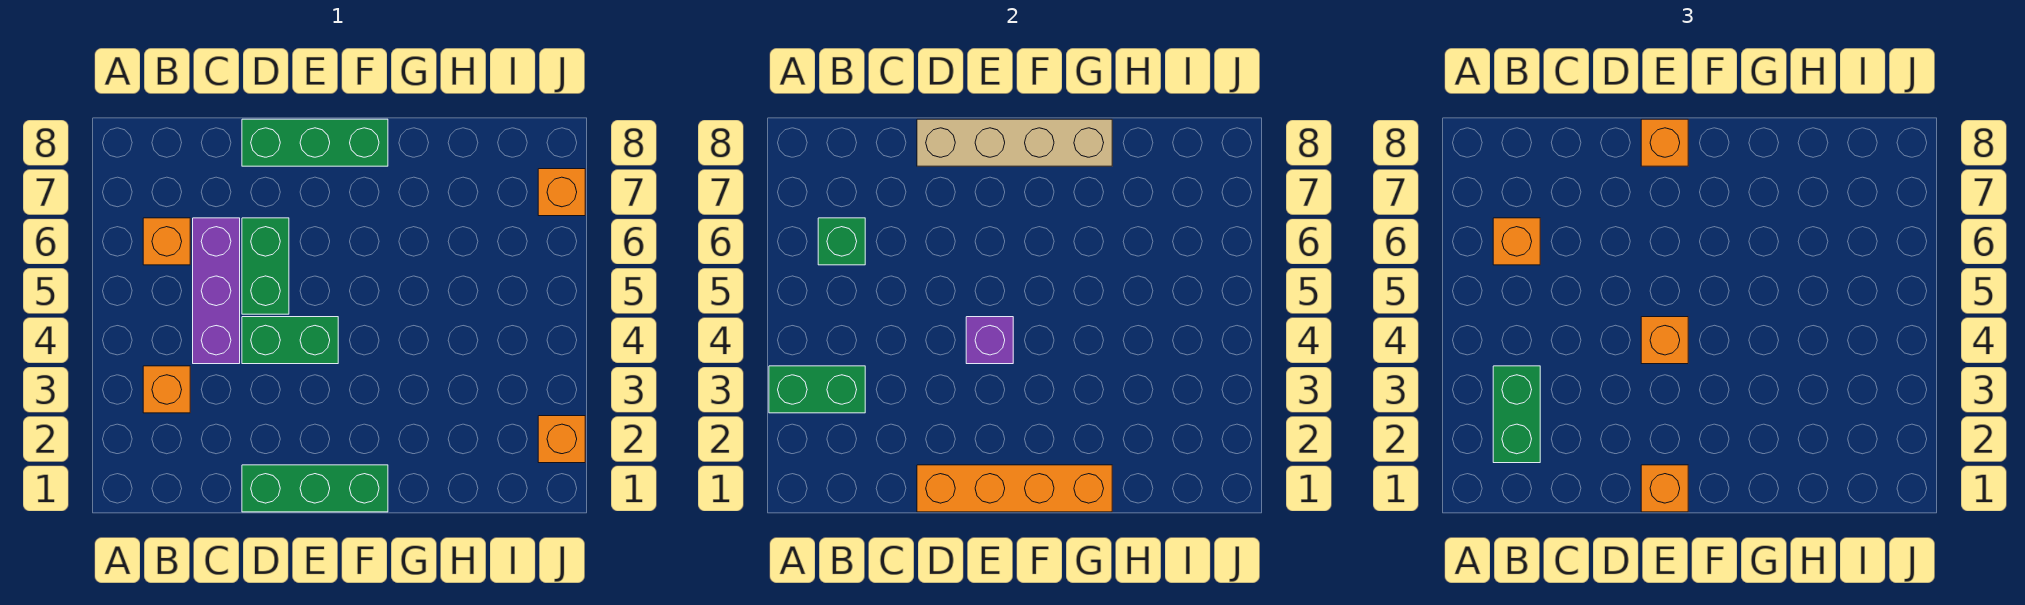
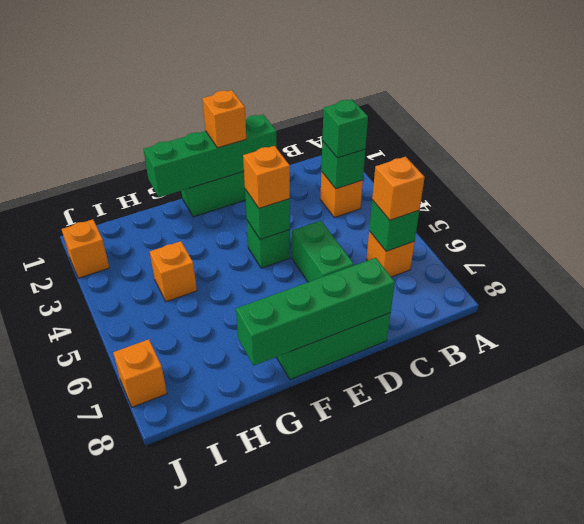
green brick A3:B3 level 2 -> green brick B3 level 2
green brick B2:B3 level 3 -> green brick B3 level 3
purple brick C4:C6 level 1 -> none
orange brick D1:G1 level 2 -> green brick D1:G1 level 2
green brick D4:E4 level 1 -> green brick E4 level 1
tan brick D8:G8 level 2 -> green brick D8:G8 level 2
purple brick E4 level 2 -> green brick E4 level 2
orange brick E8 level 3 -> orange brick H4 level 1

